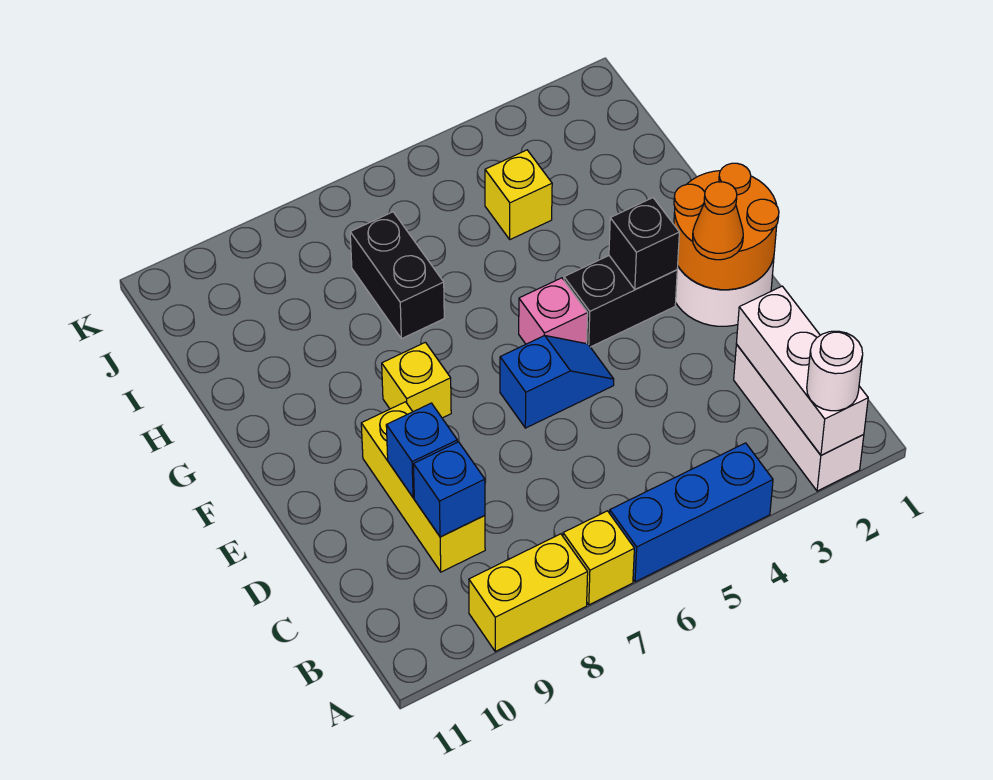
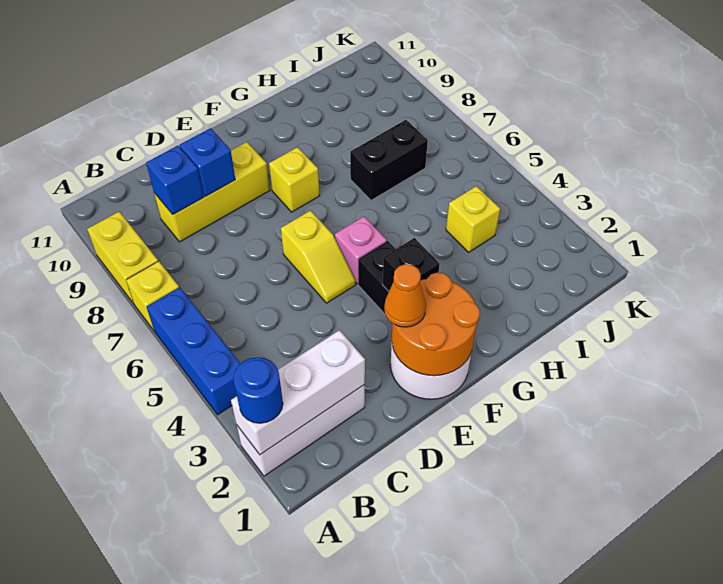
white round brick A2 level 3 -> blue round brick A2 level 3
blue slope E5:E6 level 1 top 6 -> yellow slope E5:E6 level 1 top 6

